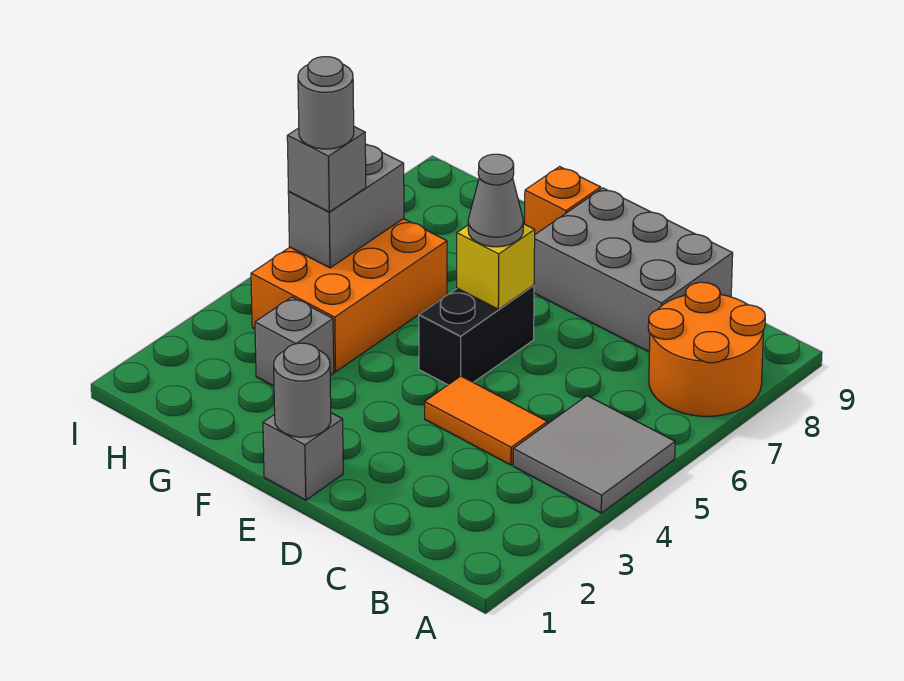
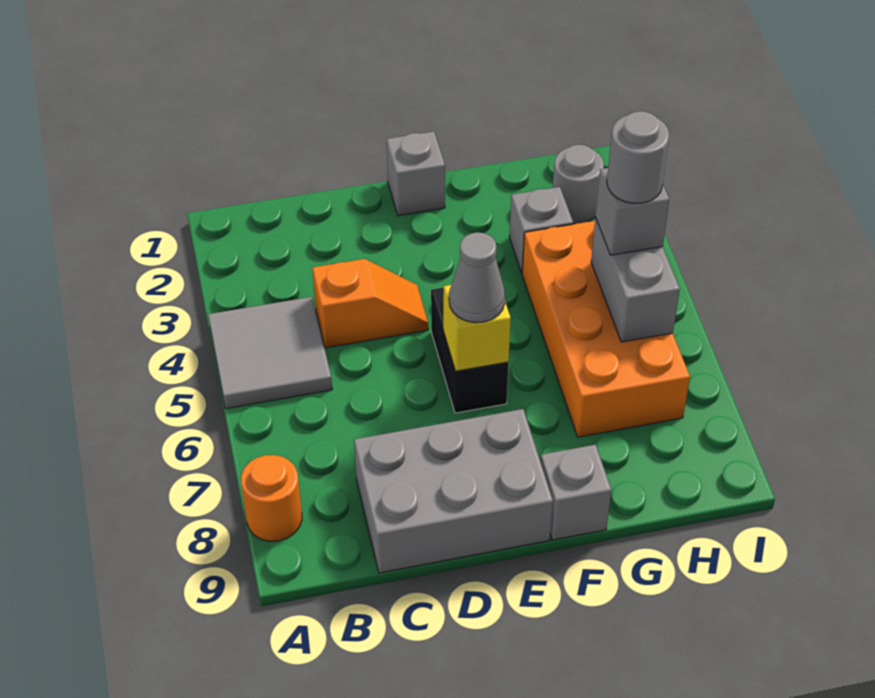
orange round brick A7:B8 level 1 -> orange round brick A8 level 1
orange tile C4:D4 level 1 -> orange slope C4:D4 level 1 top C
grey round brick E1 level 2 -> grey round brick H2 level 1
orange brick F9 level 1 -> grey brick F9 level 1
orange brick G4:H6 level 1 -> orange brick G4:H7 level 1

